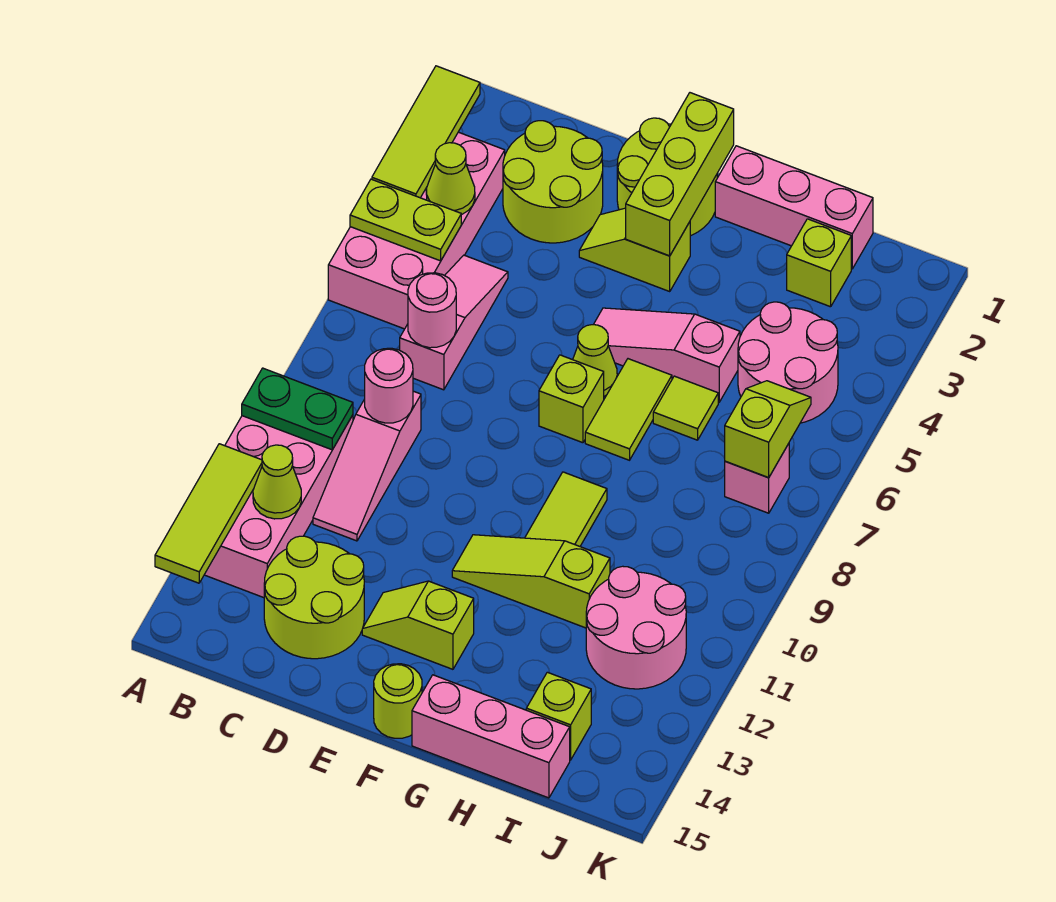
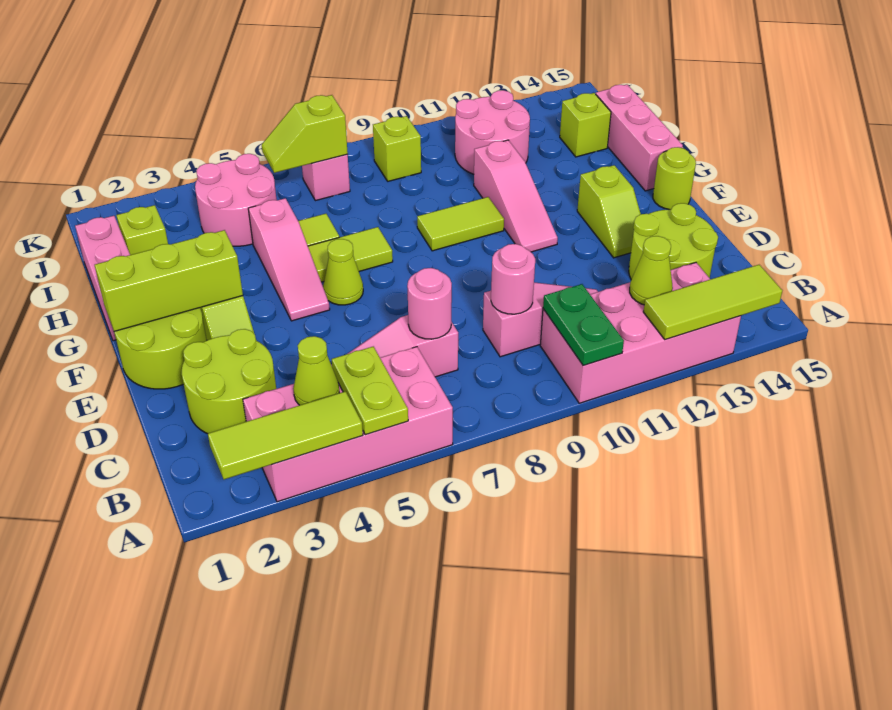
lime brick F7 level 1 -> lime brick J9 level 1
lime slope F11:H11 level 1 top H -> pink slope F11:H11 level 1 top H

